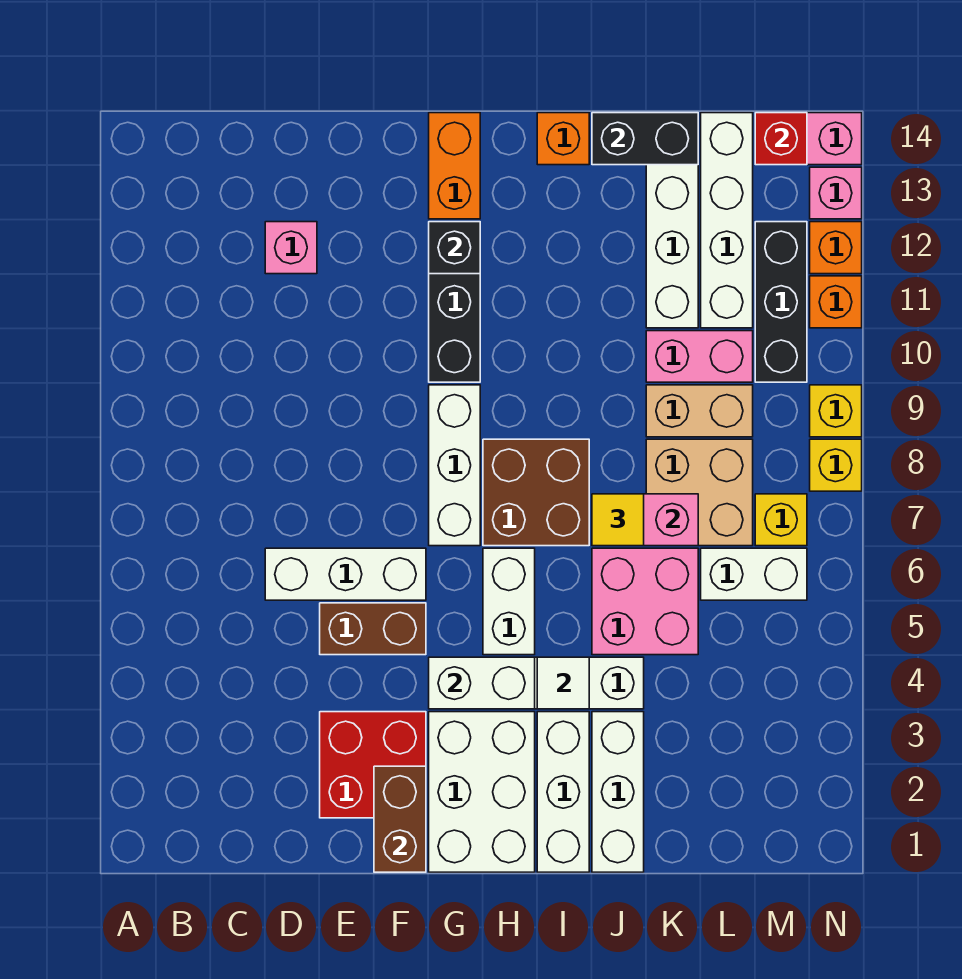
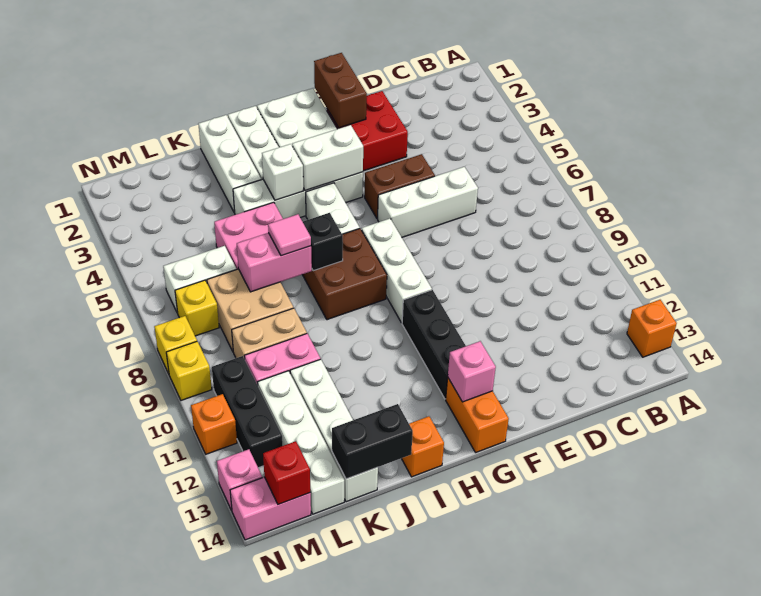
pink brick D12 level 1 -> pink brick G13 level 2
black brick G12 level 2 -> black brick I7 level 2
white tile I4 level 2 -> white brick I4 level 2
yellow tile J7 level 3 -> pink tile J7 level 3
orange brick N12 level 1 -> orange brick A13 level 1

